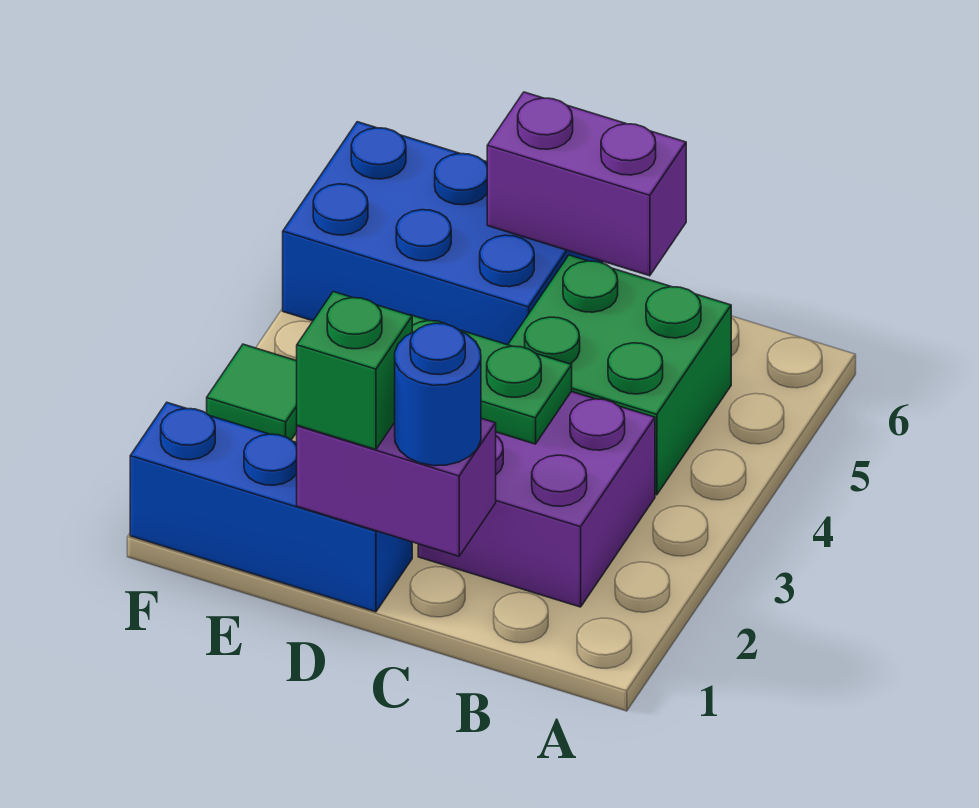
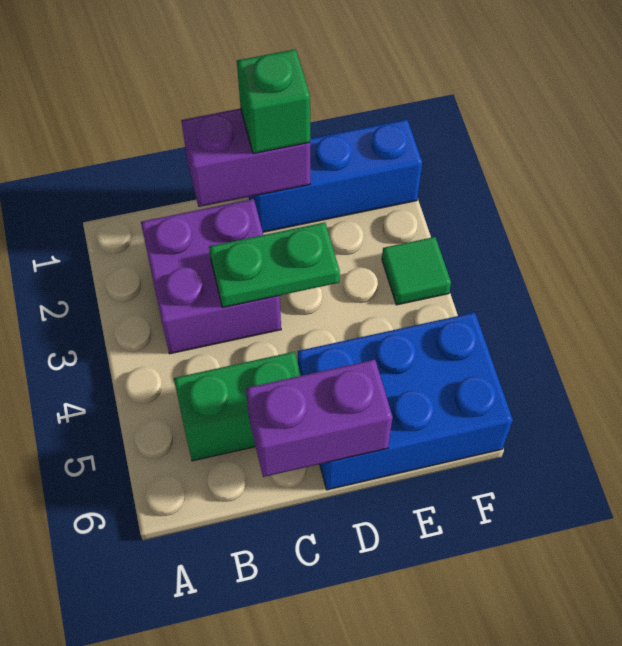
green brick B4:C5 level 1 -> green brick B5:C5 level 1
blue round brick C1 level 3 -> none

